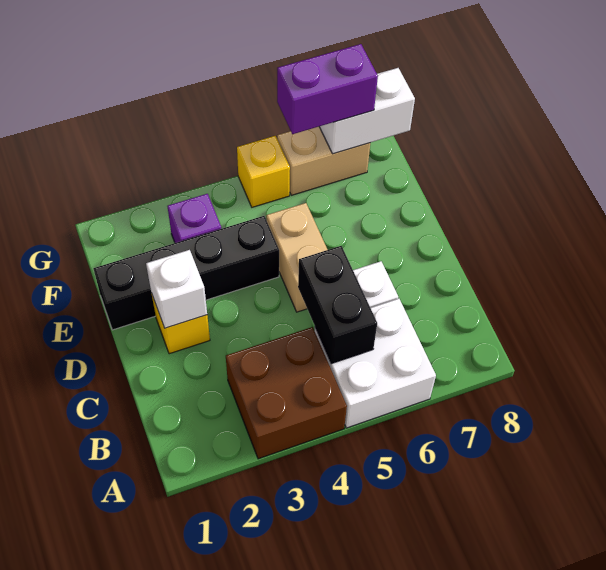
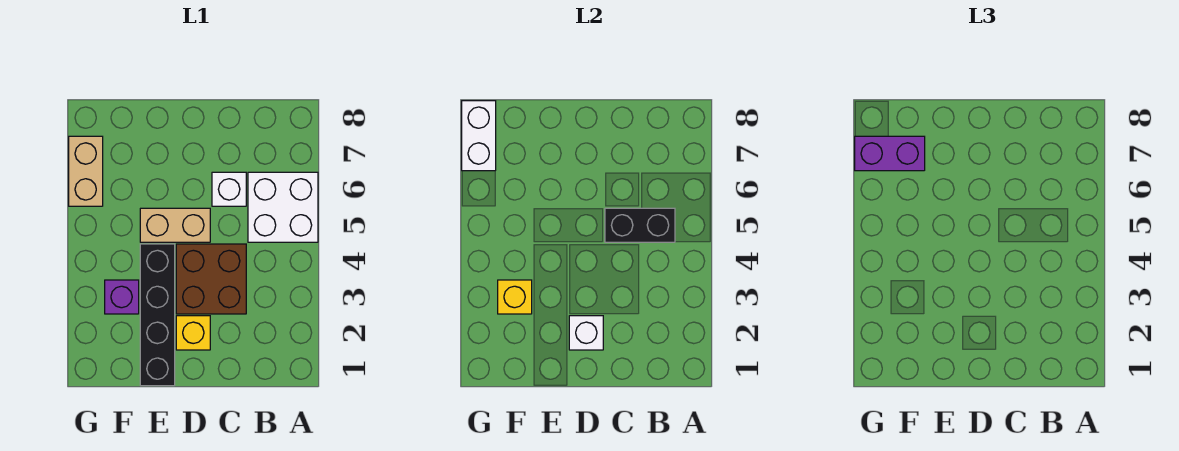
brown brick A3:B4 level 1 -> brown brick C3:D4 level 1
yellow brick G5 level 1 -> yellow brick F3 level 2
purple brick G6:G7 level 3 -> purple brick F7:G7 level 3

